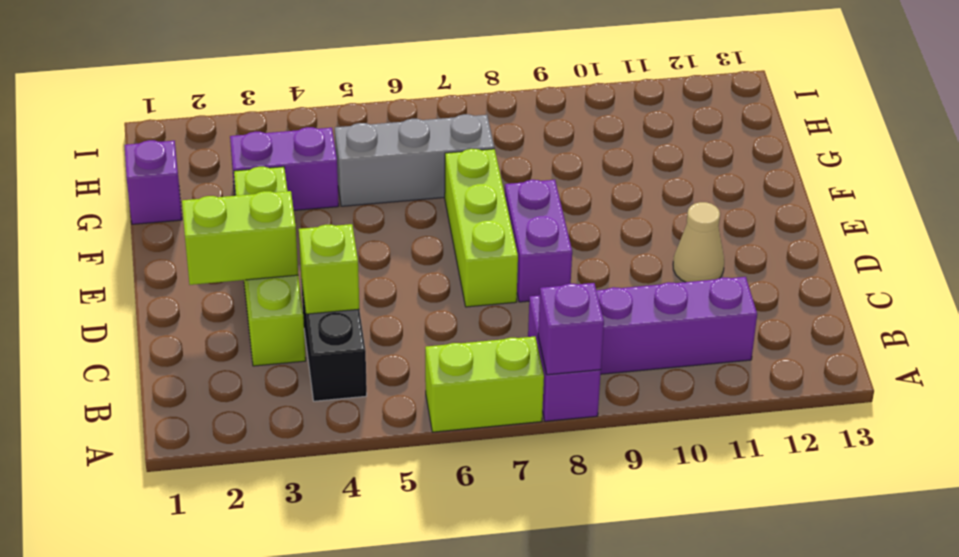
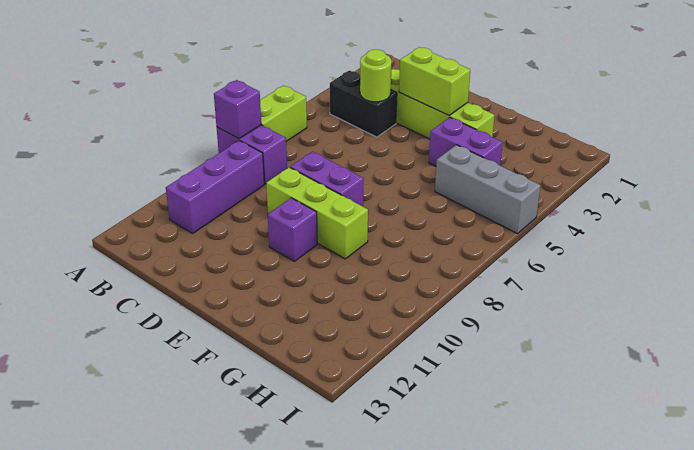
lime brick C4 level 2 -> lime round brick C4 level 2
lime brick D2:D3 level 2 -> lime brick D3:E3 level 2
lime brick D7:F7 level 1 -> lime brick D9:F9 level 1
tan cone D11 level 1 -> none
purple brick G1 level 1 -> purple brick E10 level 1
purple brick G3:G4 level 1 -> purple brick F4:G4 level 1
grey brick G5:G7 level 1 -> grey brick G5:I5 level 1

